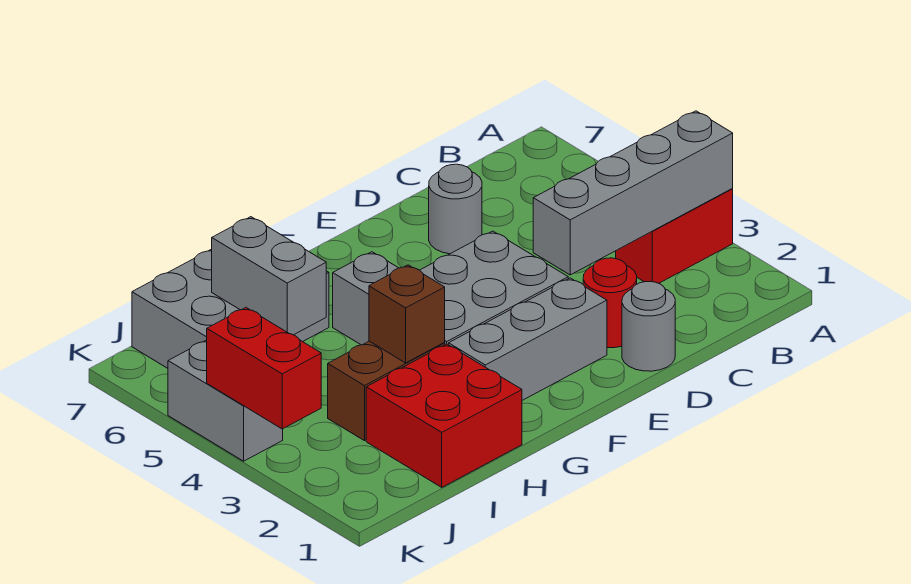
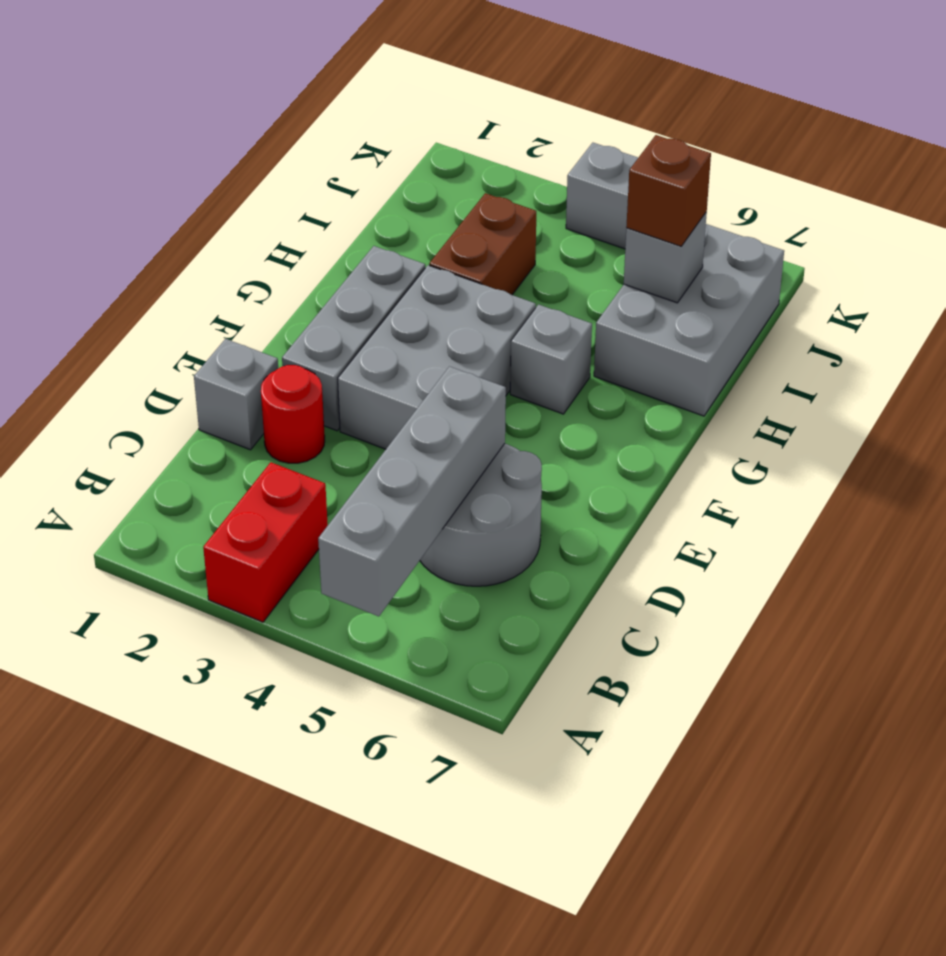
grey brick A3:D3 level 2 -> grey brick A5:D5 level 2
grey round brick D1 level 1 -> grey brick D1 level 1
grey round brick D6 level 1 -> grey round brick C5:D6 level 1
red brick H1:I2 level 1 -> none
brown brick H3 level 2 -> brown brick I6 level 3
grey brick I5:I6 level 2 -> grey brick I6 level 2
red brick K3:K4 level 2 -> none

